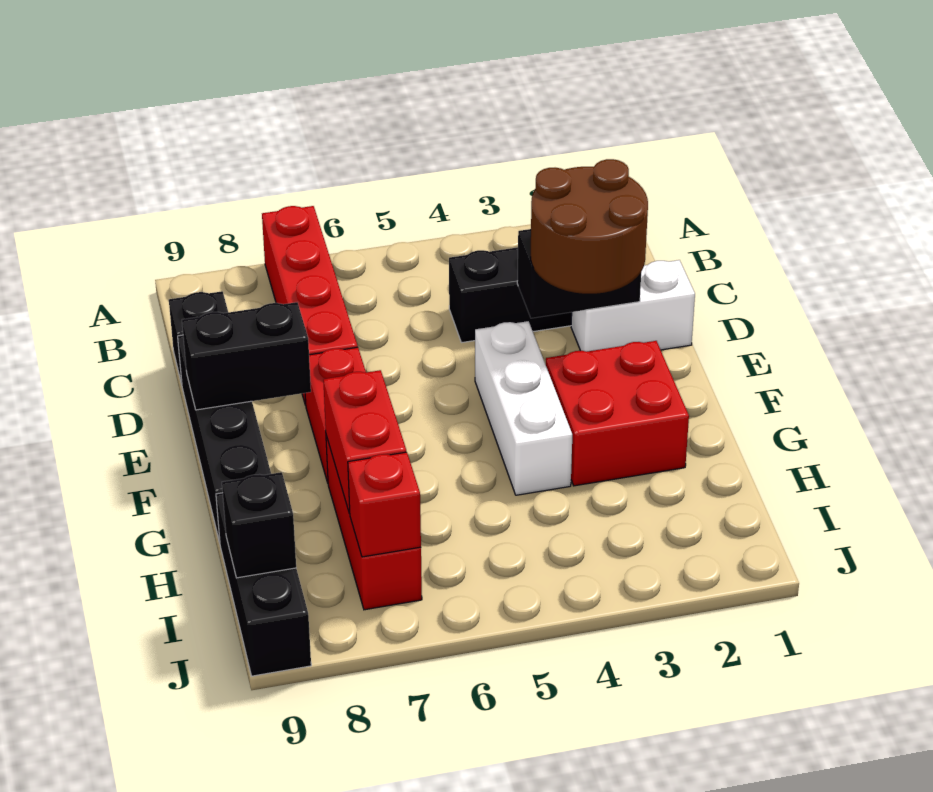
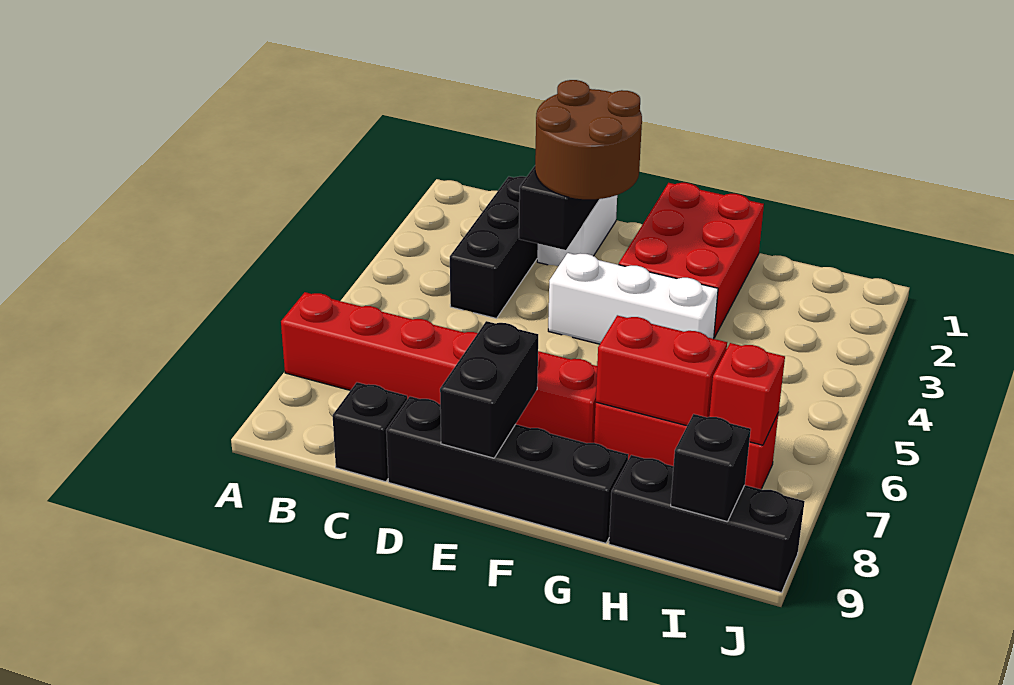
red brick F2:G3 level 1 -> red brick F1:G3 level 1

